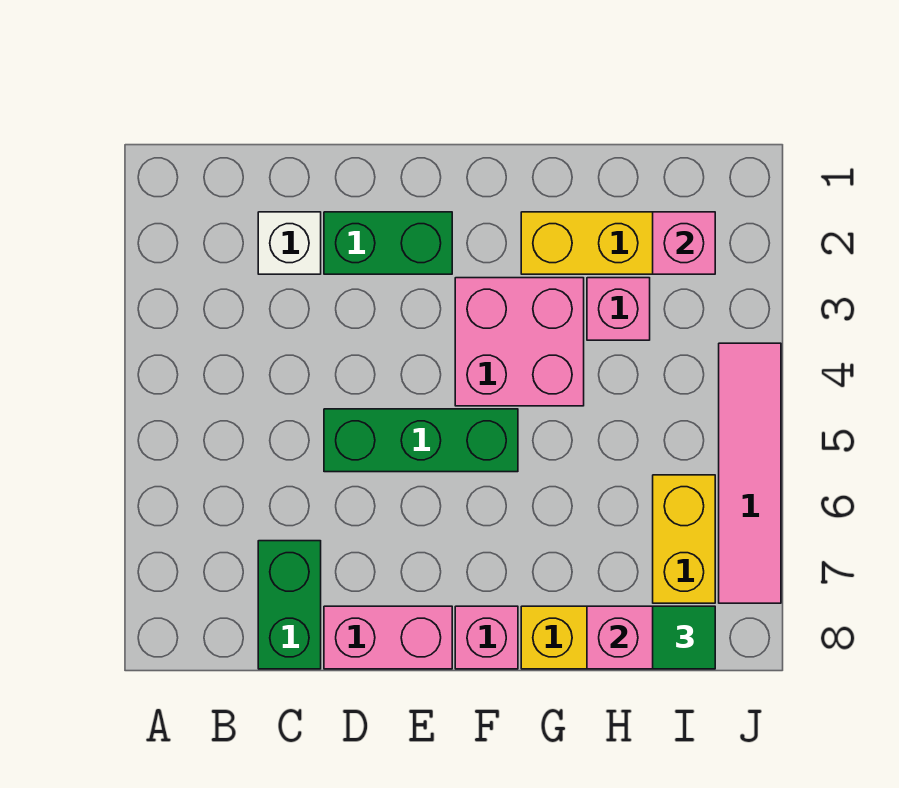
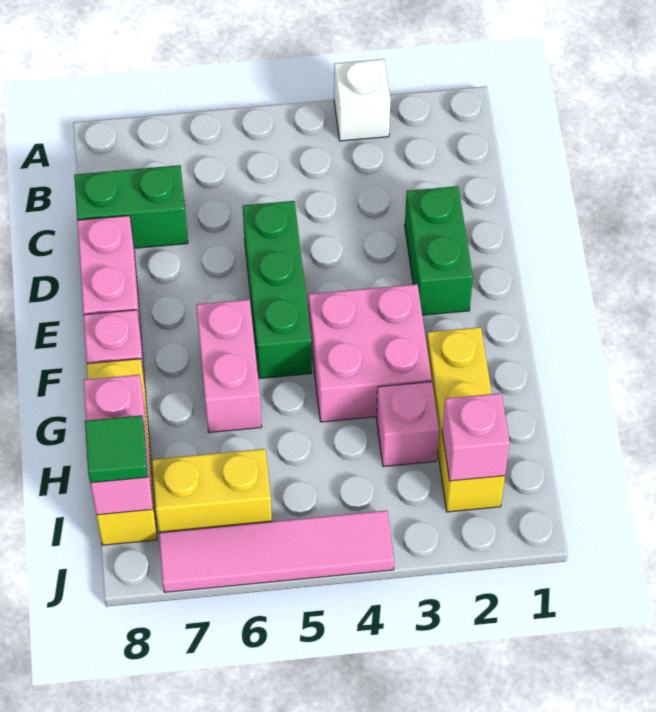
white brick C2 level 1 -> white brick A3 level 1
none -> pink brick F6:G6 level 1

